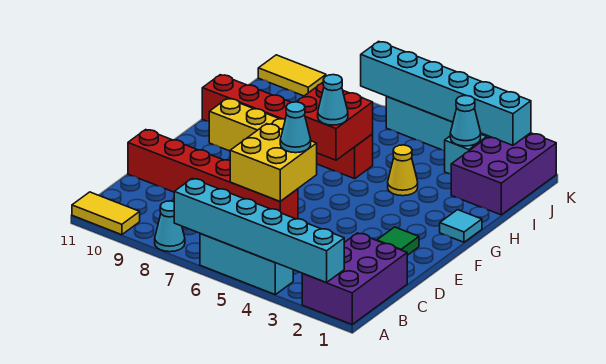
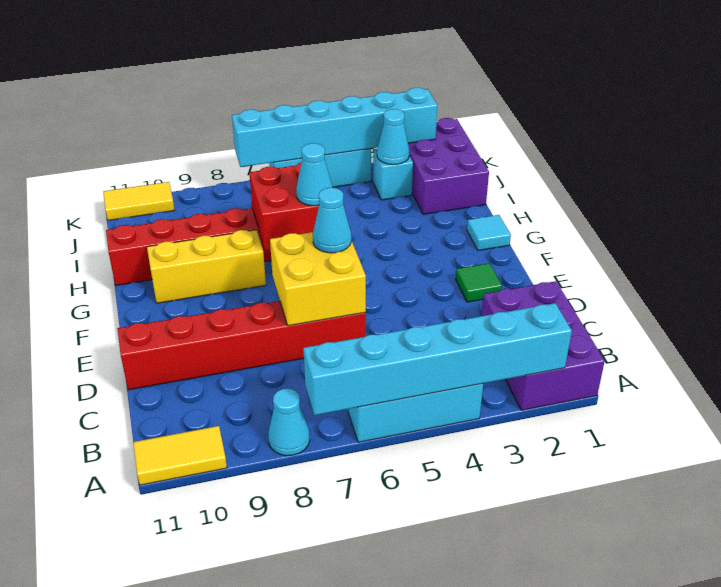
yellow cone H4 level 1 -> none

